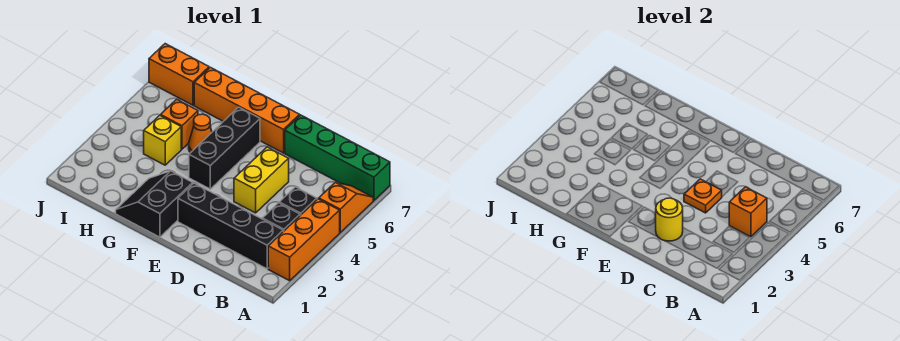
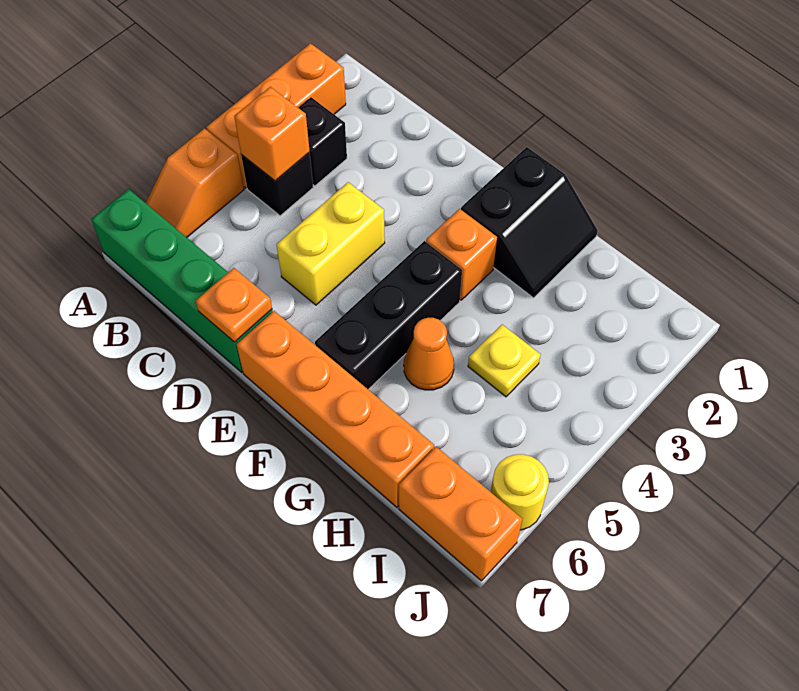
black brick B2:E2 level 1 -> none
yellow round brick D2 level 2 -> yellow round brick J6 level 1
orange plate D4 level 2 -> orange plate D7 level 2
yellow brick H4 level 1 -> yellow plate H4 level 1
orange brick H5 level 1 -> orange brick F3 level 1

